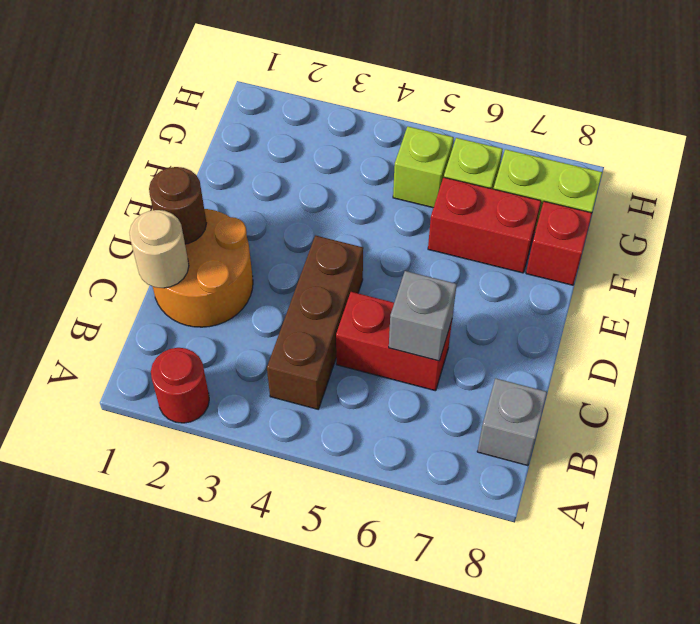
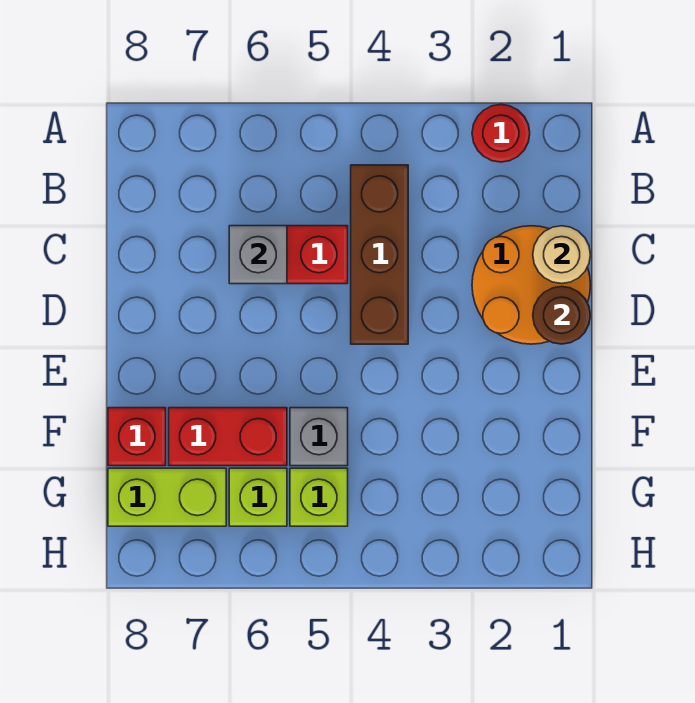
grey brick B8 level 1 -> grey brick F5 level 1

